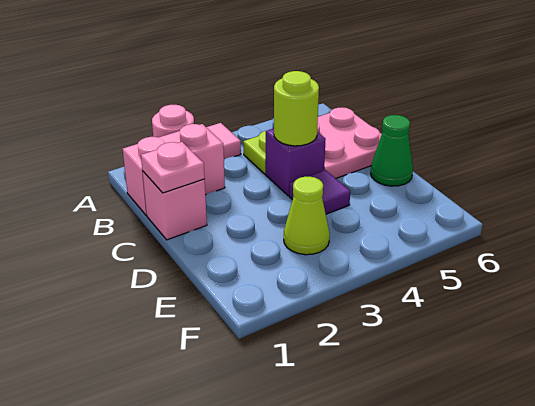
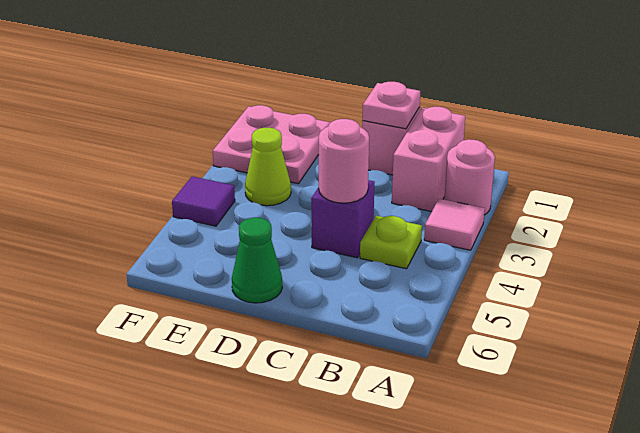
pink plate B5:C6 level 1 -> pink plate E1:F2 level 1
lime round brick C4 level 2 -> pink round brick C4 level 2
purple tile D4 level 1 -> purple tile F4 level 1

